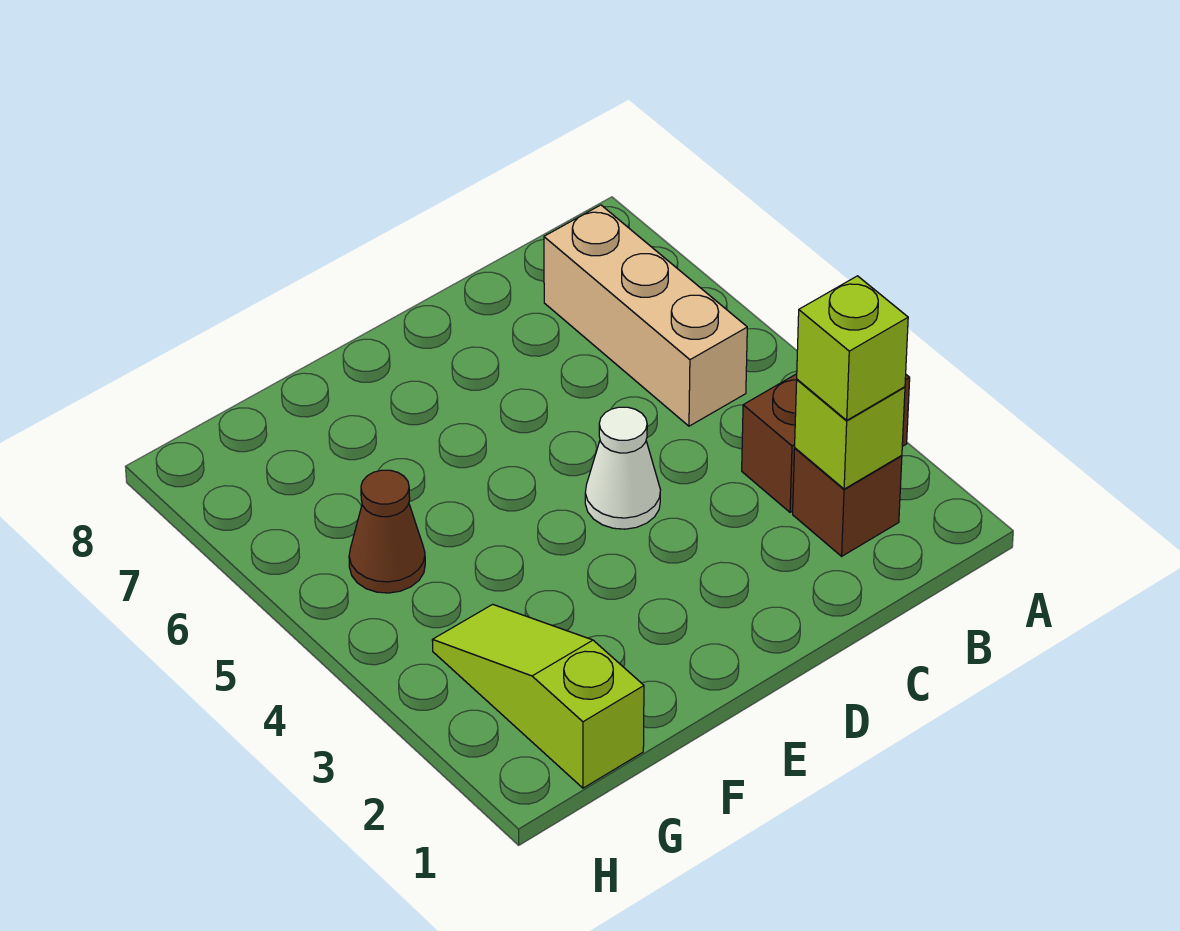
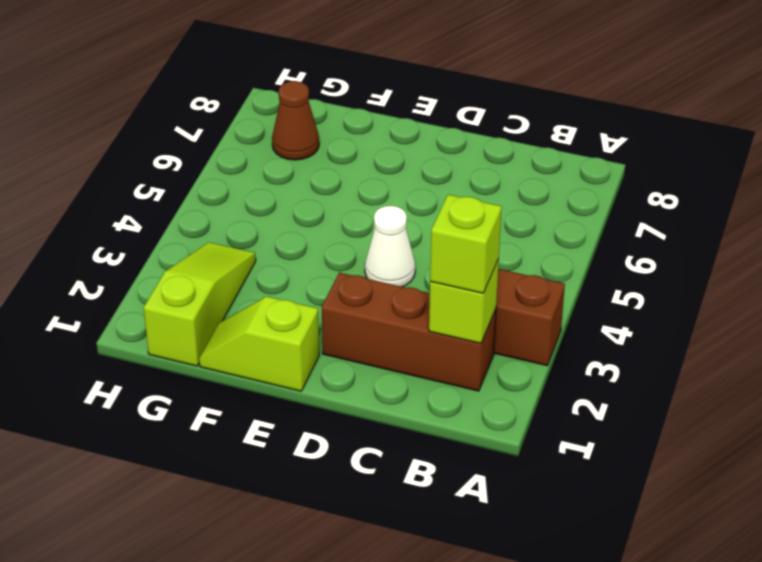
brown brick B2 level 1 -> brown brick B2:D2 level 1
tan brick B5:B7 level 1 -> none
none -> lime slope E1:F1 level 1 top E
brown cone G5 level 1 -> brown cone G7 level 1

